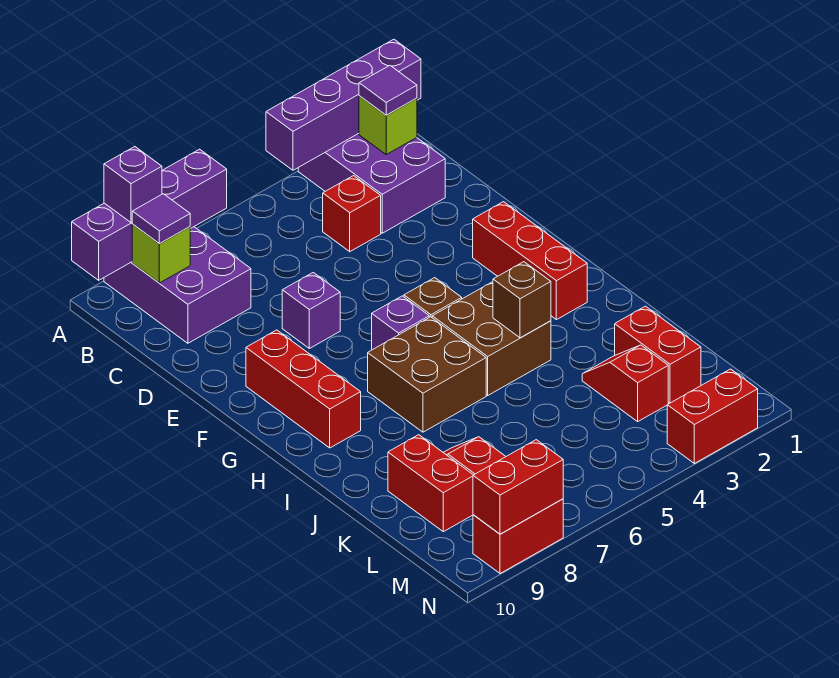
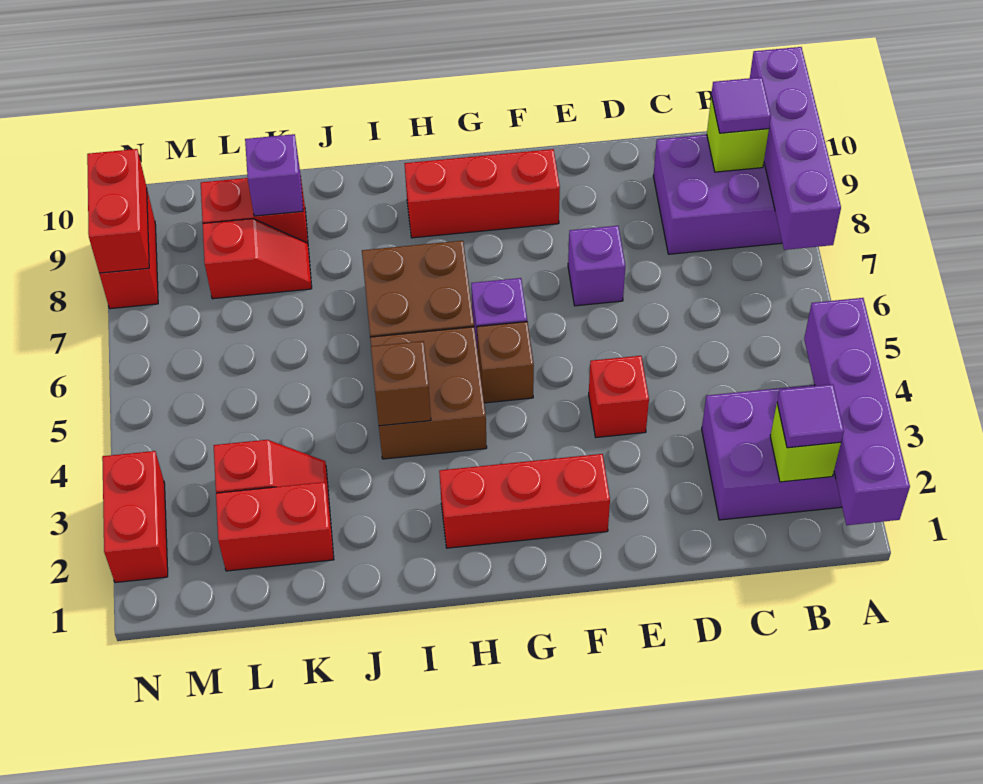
purple brick A9 level 3 -> purple brick K9 level 2
red brick C4 level 1 -> red brick E4 level 1

